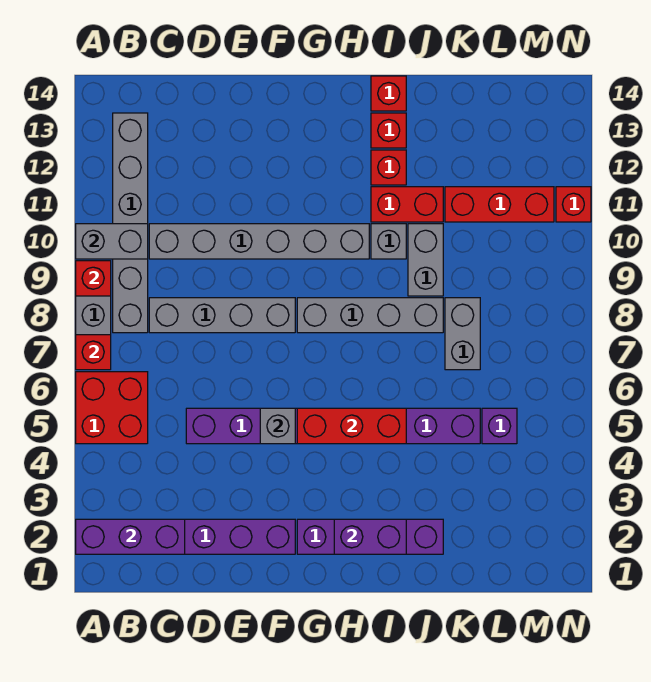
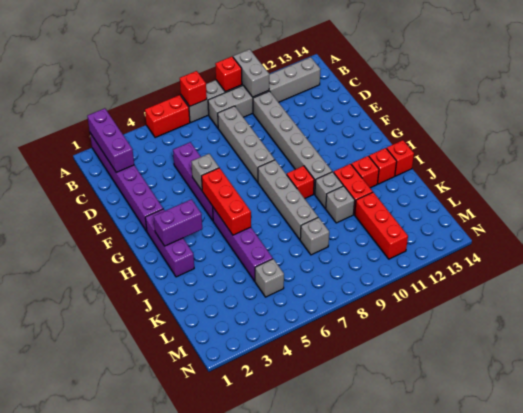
red brick A5:B6 level 1 -> red brick A5:A6 level 1
purple brick G2:J2 level 1 -> purple brick G2:I2 level 1
purple brick H2:I2 level 2 -> purple brick H2:H3 level 2
grey brick J9:J10 level 1 -> grey brick J10 level 1
grey brick K7:K8 level 1 -> grey brick K8 level 1
purple brick L5 level 1 -> grey brick L5 level 1
red brick N11 level 1 -> red brick H9 level 1

